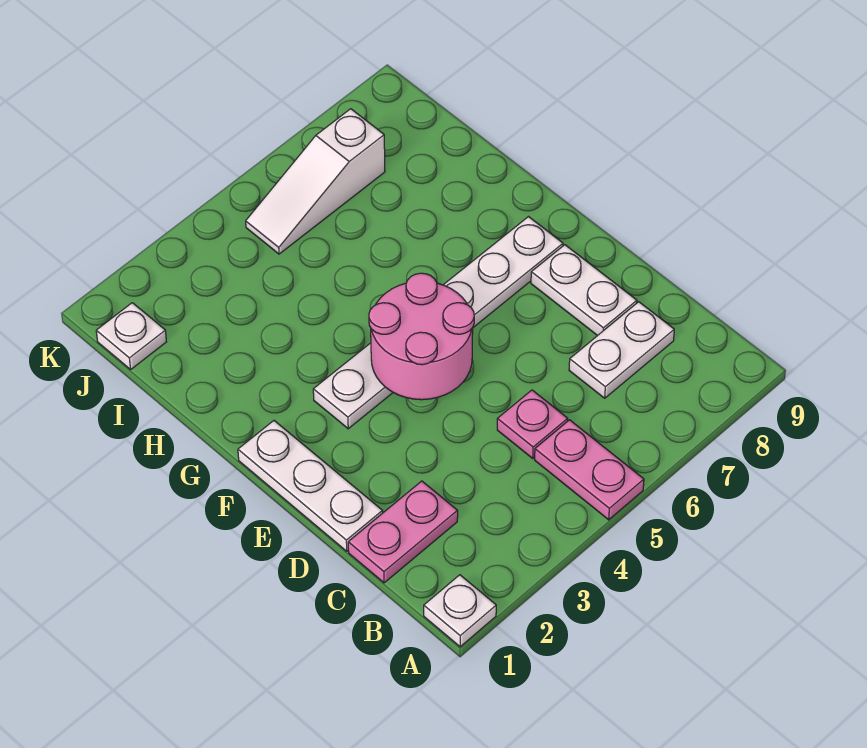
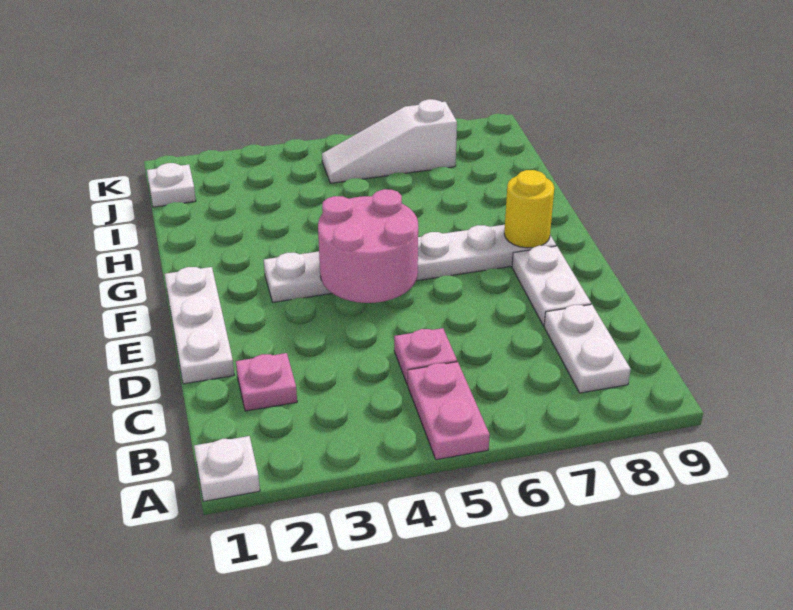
pink plate C1:C2 level 1 -> pink plate C2 level 1
white plate C7:C8 level 1 -> white plate B8:C8 level 1
none -> yellow round brick F8 level 2

